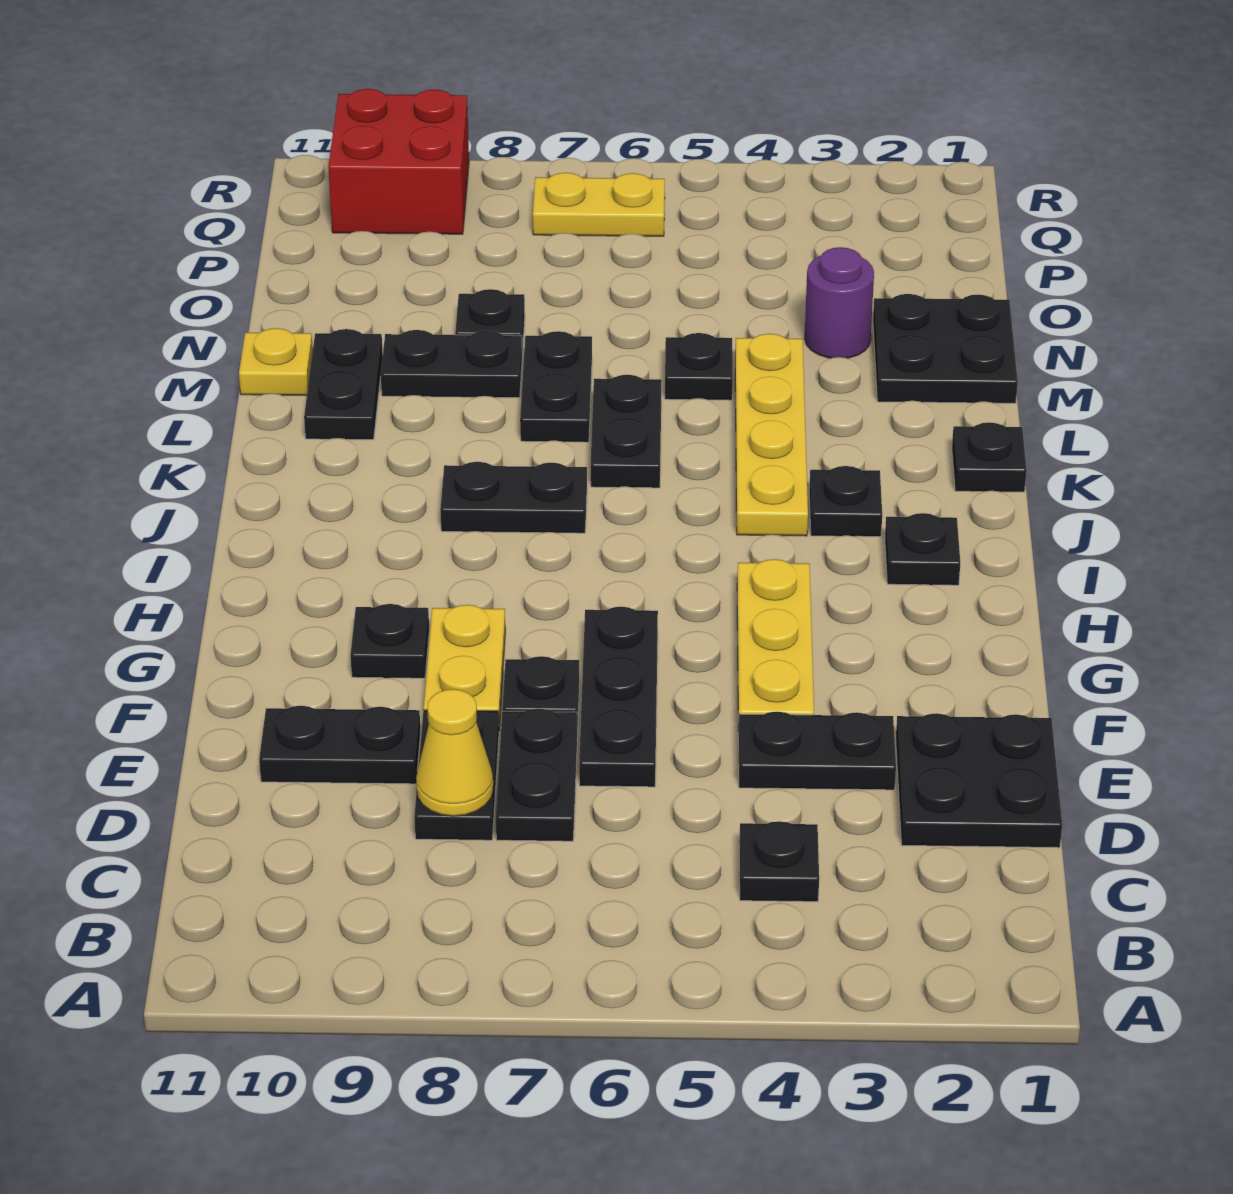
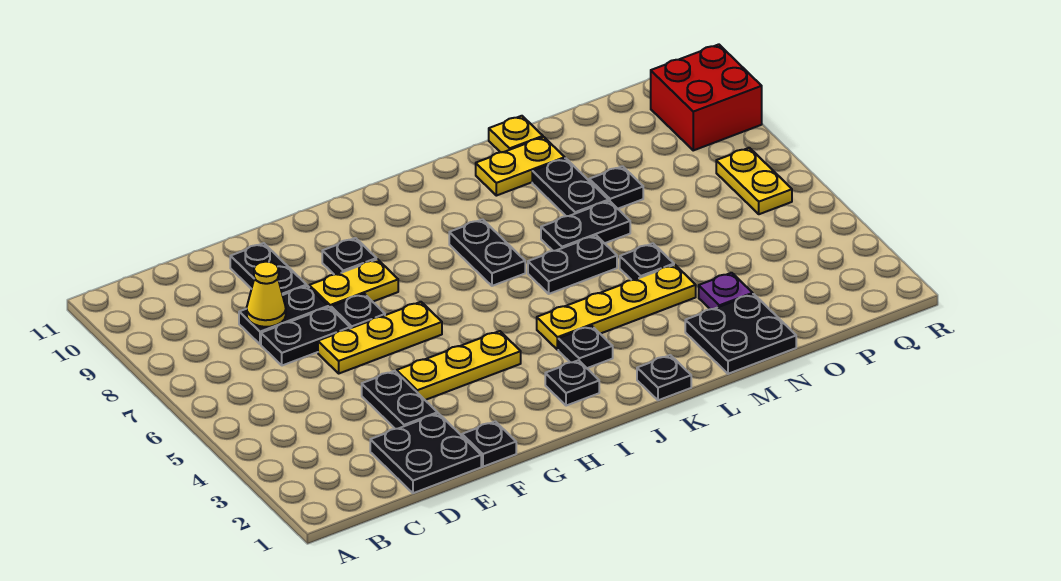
black plate C4 level 1 -> black plate F1 level 1
black plate E6:G6 level 1 -> yellow plate E6:G6 level 1
black plate L10:M10 level 1 -> yellow plate L10:M10 level 1
purple round brick N3 level 1 -> purple plate N3 level 1

